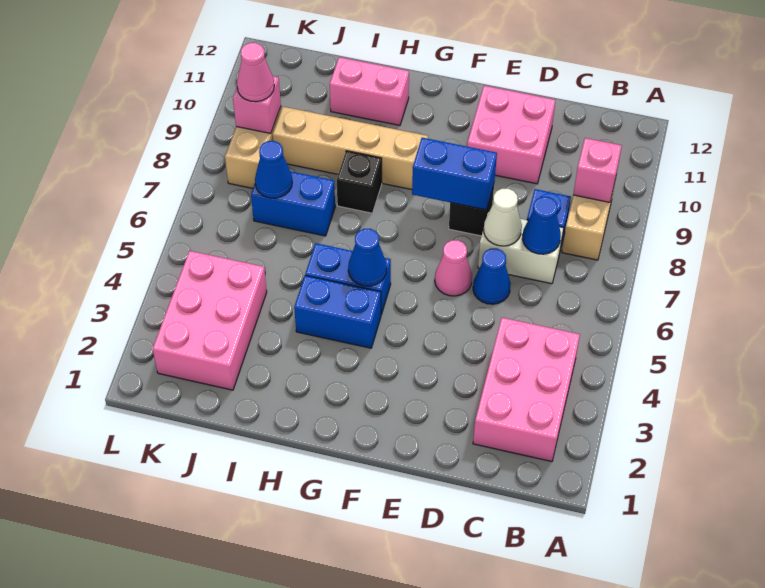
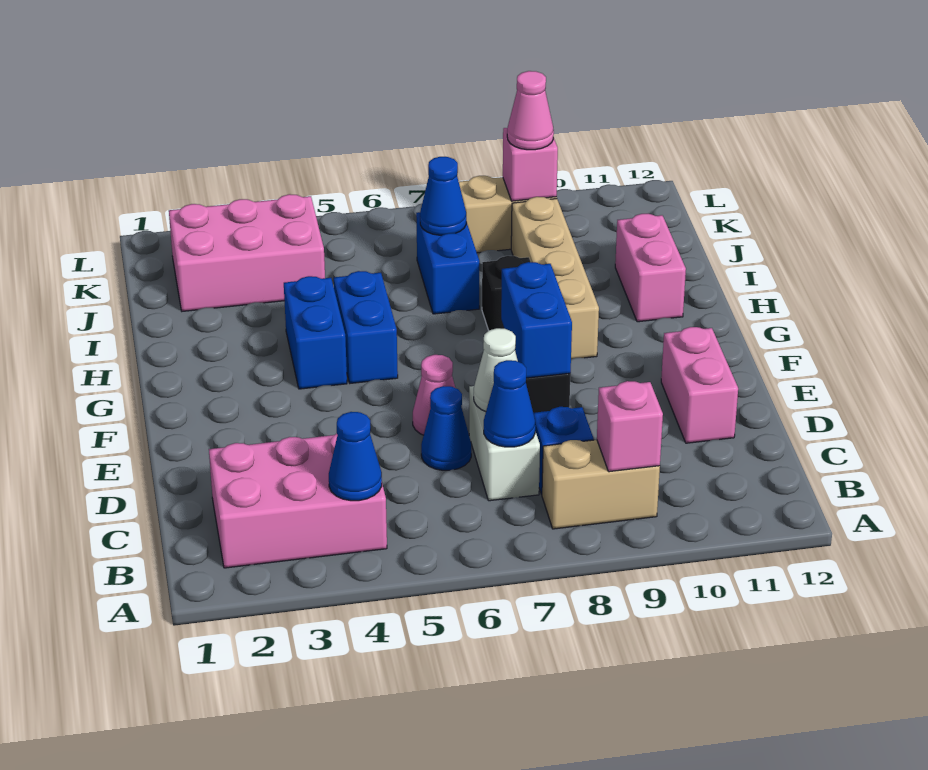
pink brick D10:E11 level 1 -> pink brick D11:E11 level 1
blue cone G5 level 2 -> blue cone B4 level 2

